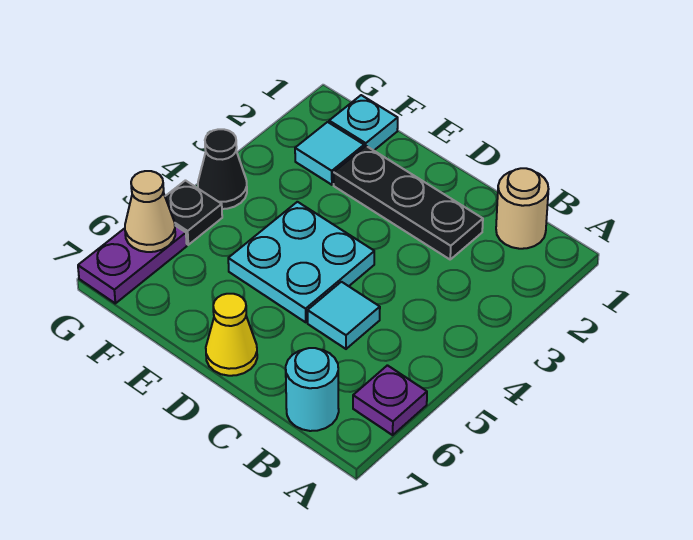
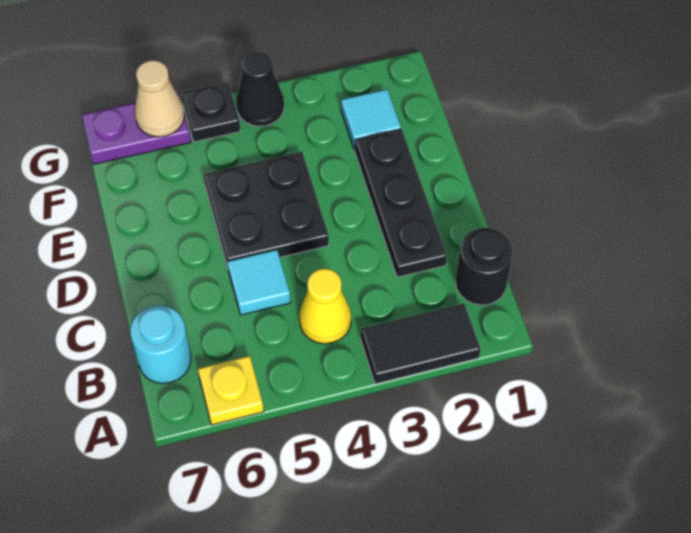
none -> black tile A2:A3 level 1
purple plate A6 level 1 -> yellow plate A6 level 1
tan round brick B1 level 1 -> black round brick B1 level 1
cyan plate D4:E5 level 1 -> black plate D4:E5 level 1
yellow cone D7 level 1 -> yellow cone B4 level 1
cyan plate F1 level 1 -> none

